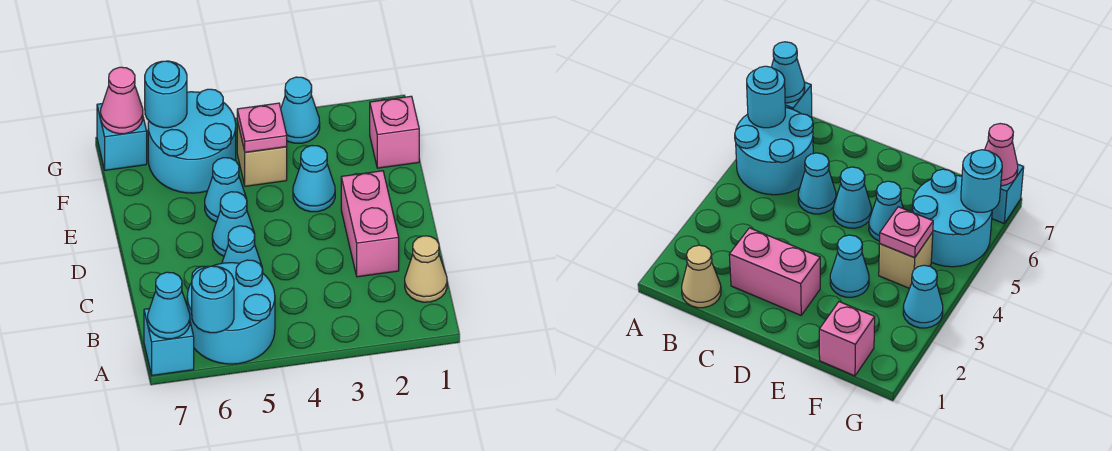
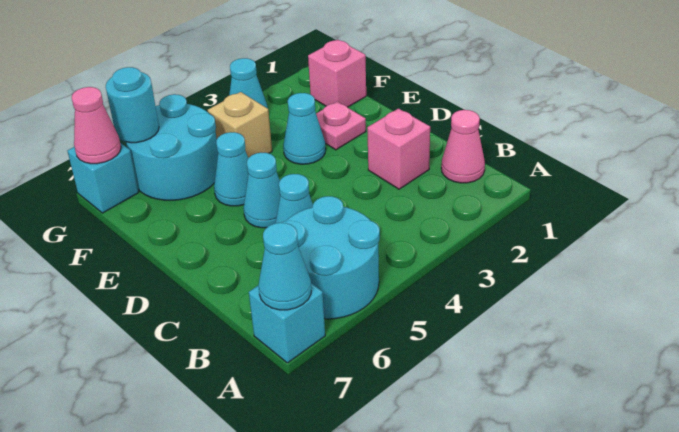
cyan round brick A6 level 2 -> none
tan cone B1 level 1 -> pink cone B1 level 1
pink brick C2:D2 level 1 -> pink brick C2 level 1
pink plate F4 level 2 -> pink plate E2 level 1

